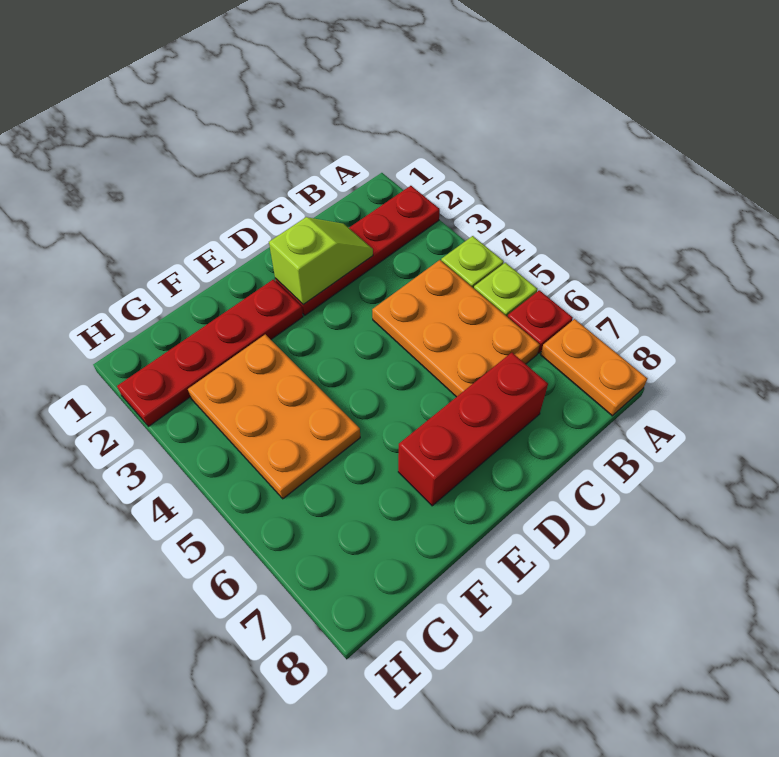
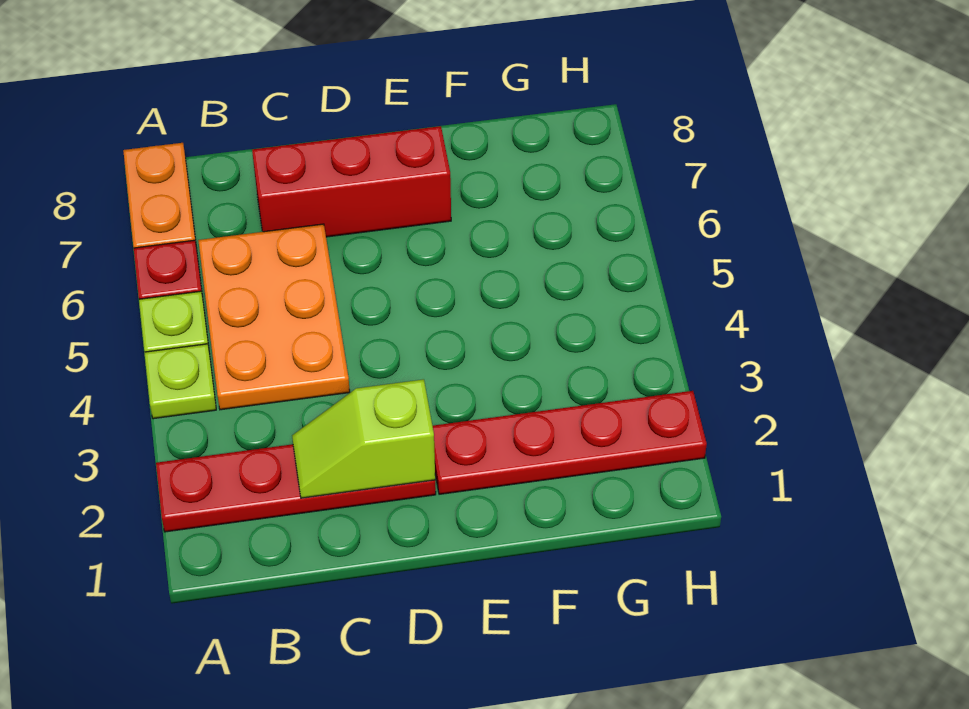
orange plate F3:G5 level 1 -> none

